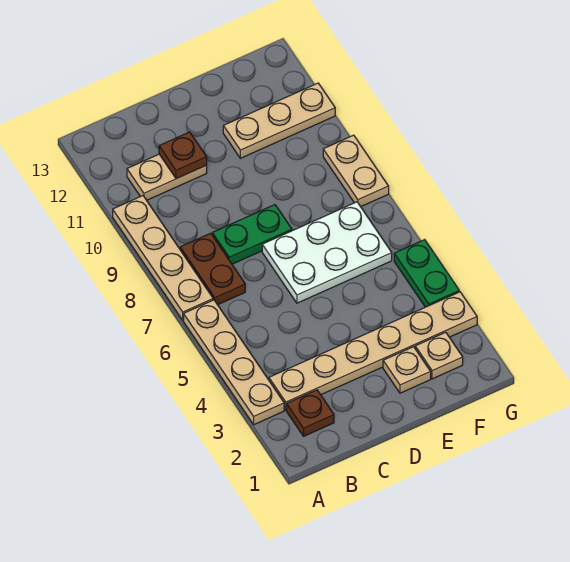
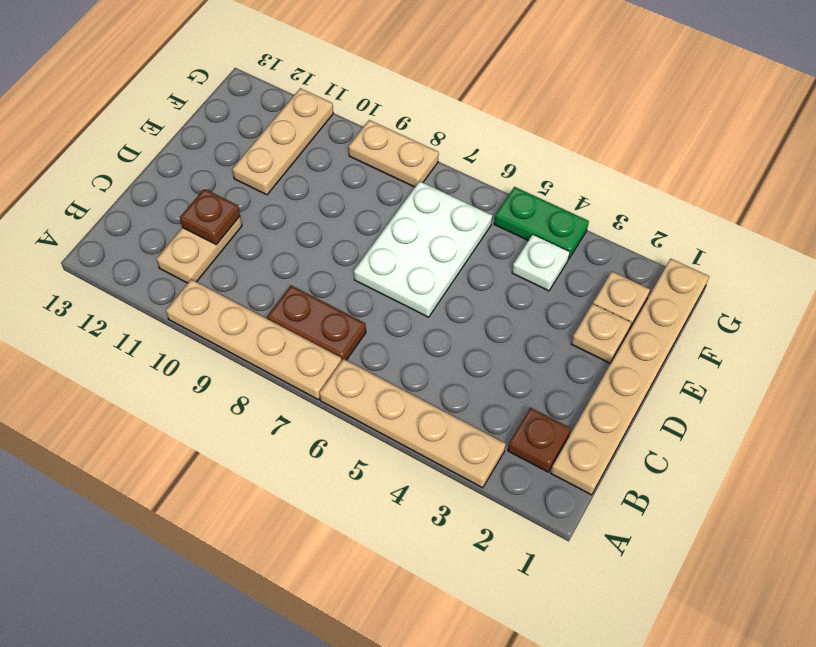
tan plate B3:G3 level 1 -> tan plate B1:G1 level 1
green plate C8:D8 level 1 -> none
none -> white plate F4 level 1

